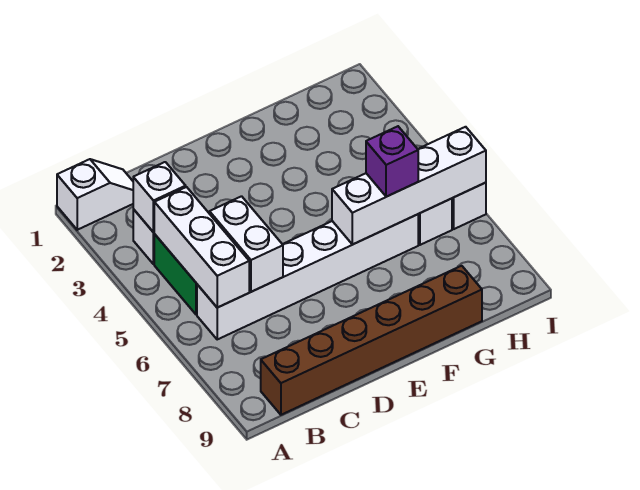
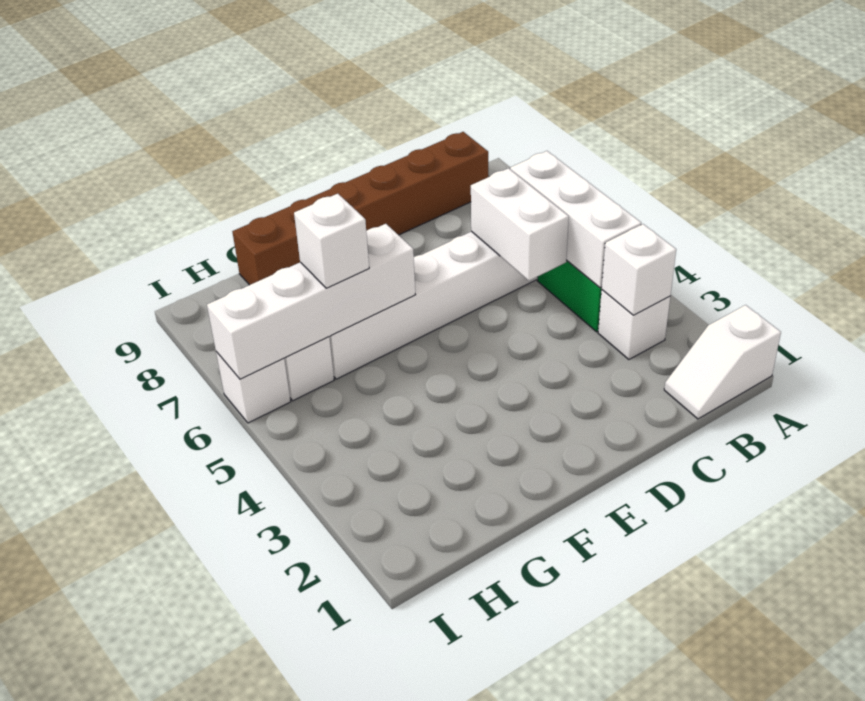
purple brick G6 level 3 -> white brick G6 level 3

